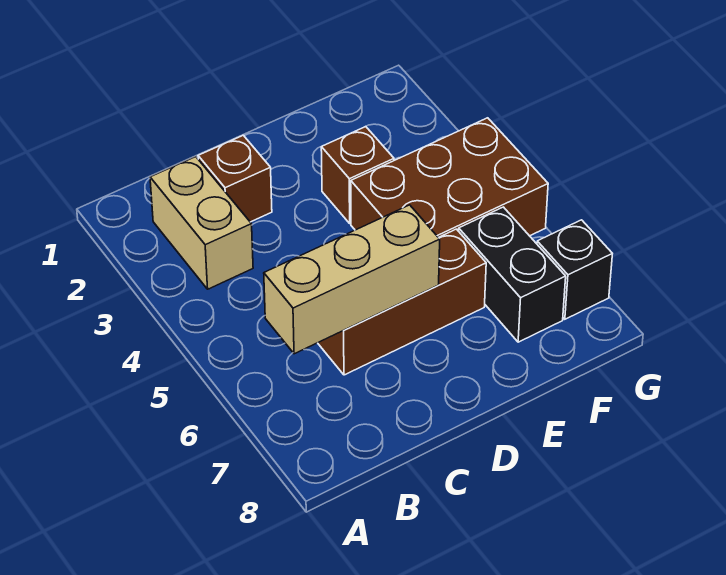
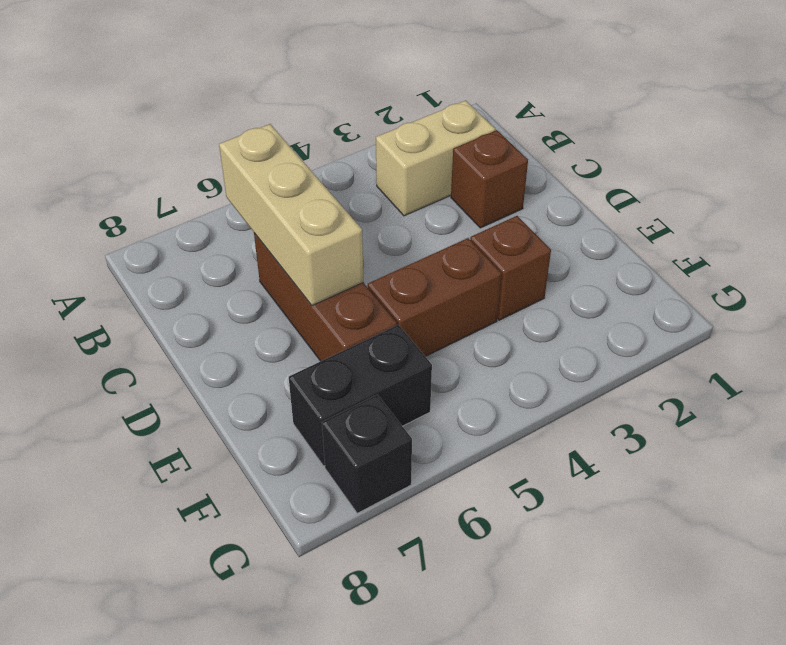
brown brick E4:G5 level 1 -> brown brick E4:E5 level 1

